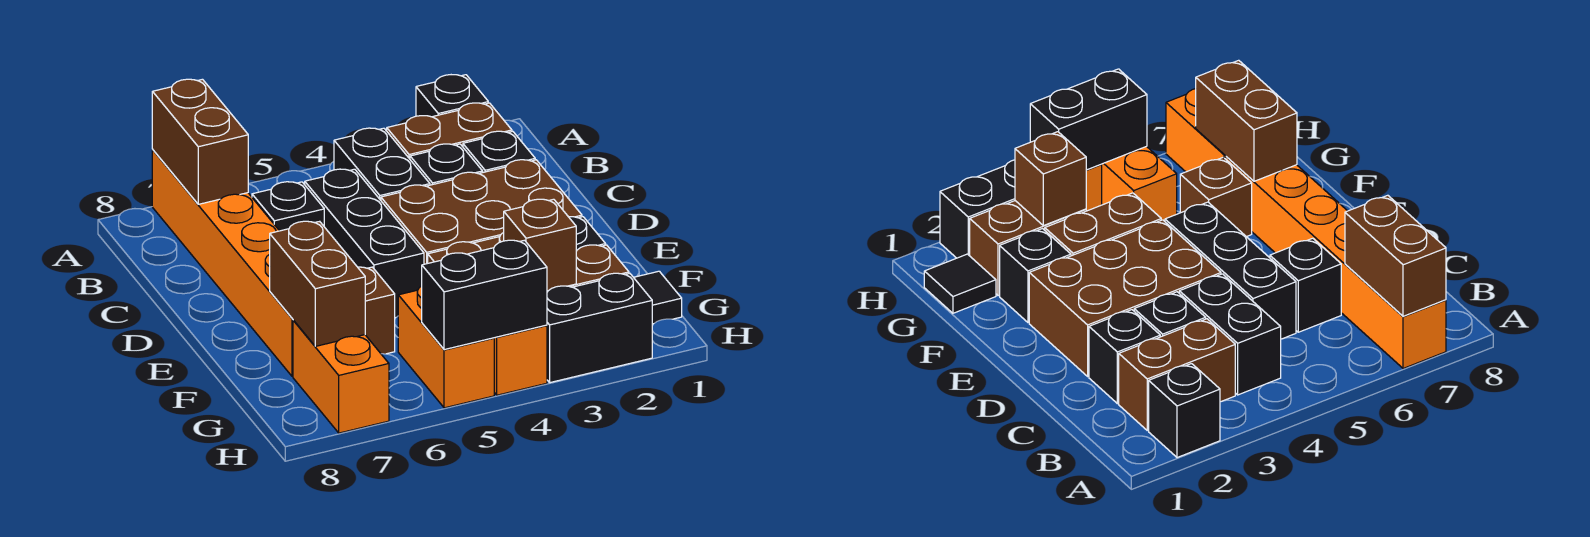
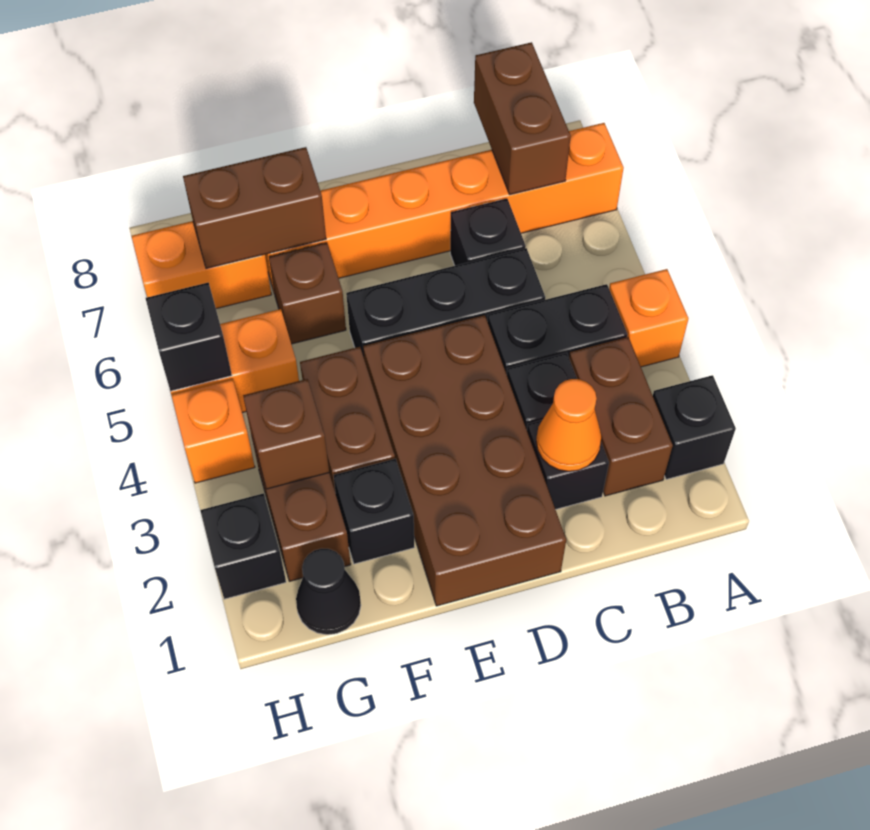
none -> orange brick A4 level 1
brown brick A7:B7 level 2 -> brown brick B7:B8 level 2
none -> orange cone C2 level 2
brown brick D2:E4 level 1 -> brown brick D1:E4 level 1
black tile G1 level 1 -> black cone G1 level 1
black brick H2:H3 level 1 -> black brick H2 level 1
black brick H4:H5 level 2 -> black brick H5 level 2

